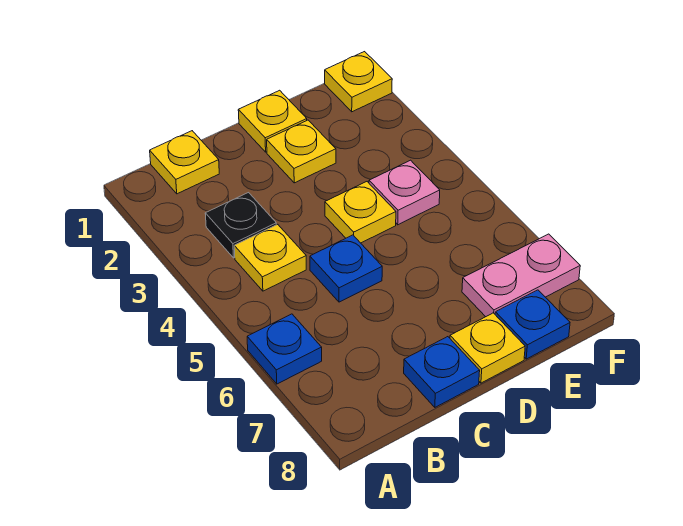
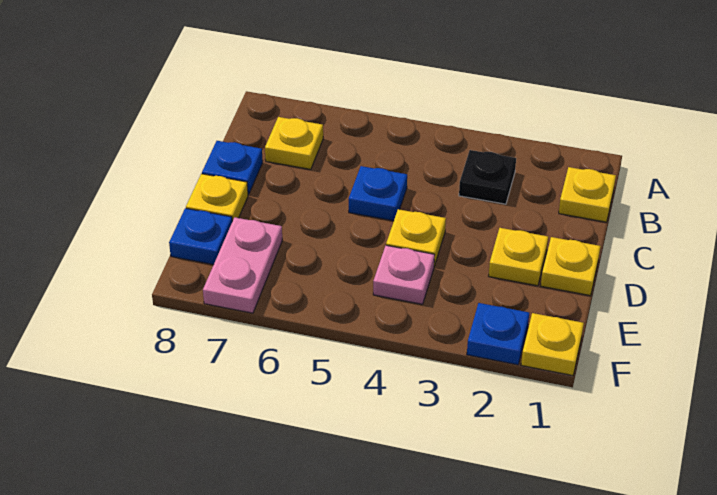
blue plate A6 level 1 -> blue plate F2 level 1
yellow plate B4 level 1 -> yellow plate B7 level 1

